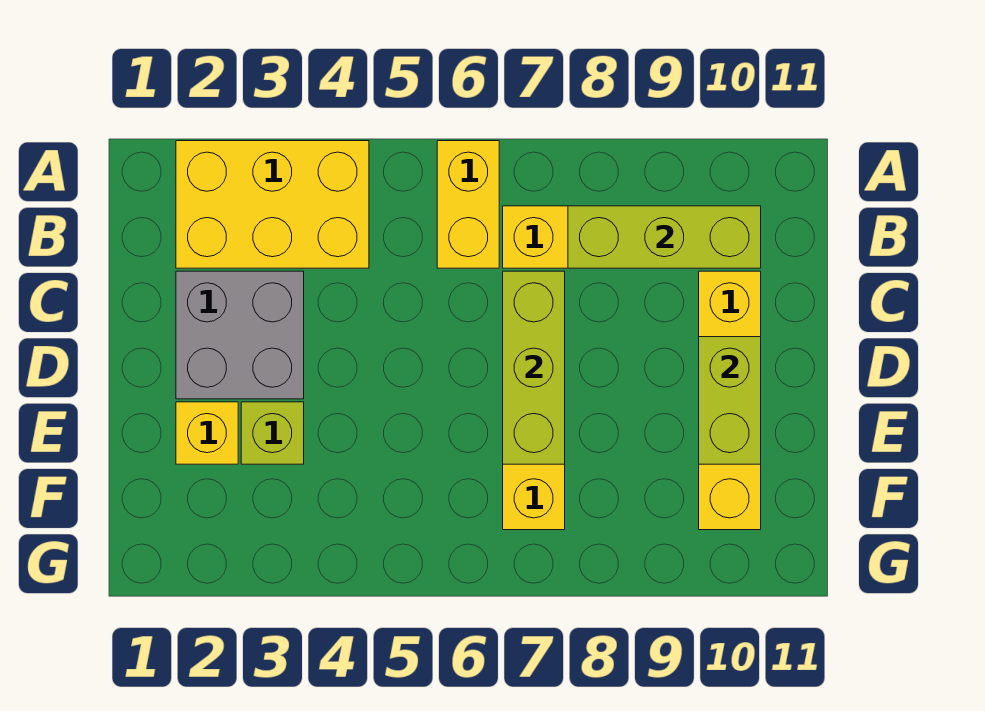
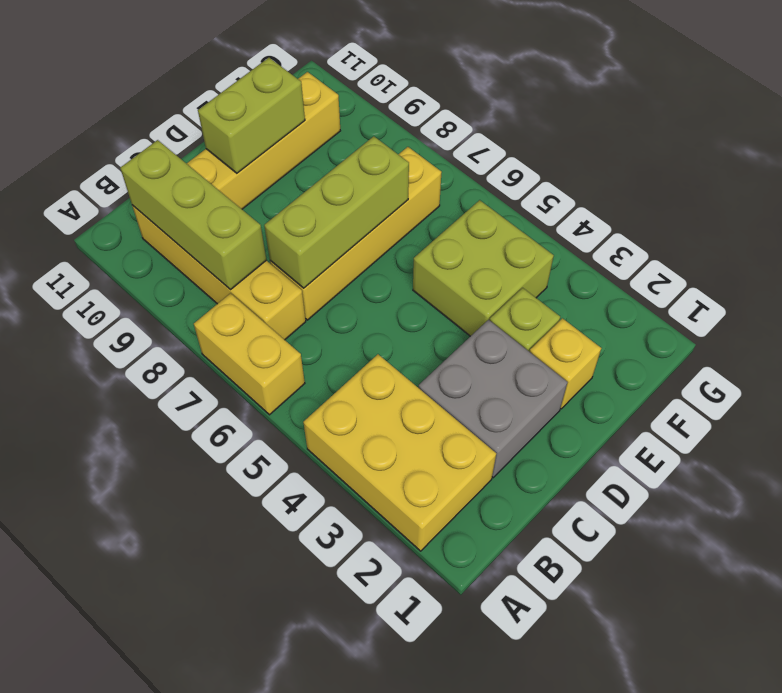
yellow brick A6:B6 level 1 -> yellow brick A6:A7 level 1
none -> lime brick E4:F5 level 1

